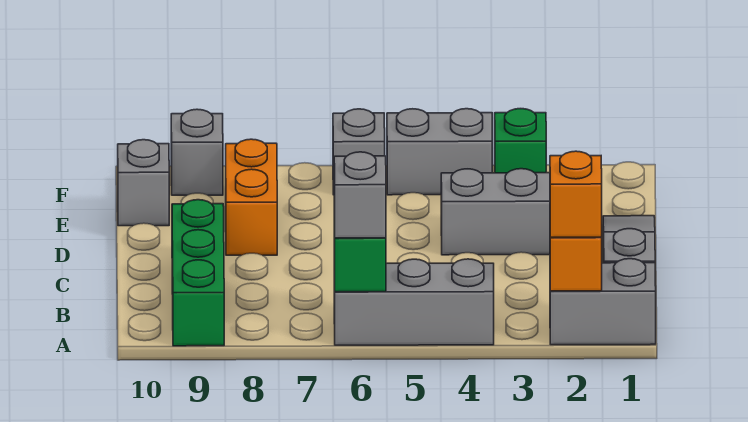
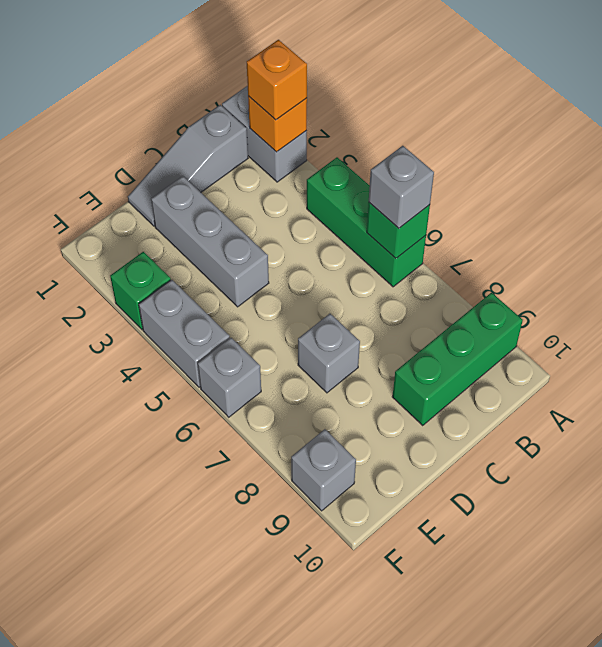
grey brick A4:A6 level 1 -> green brick A4:A6 level 1
orange brick D8:E8 level 1 -> none
grey brick E10 level 1 -> grey brick D7 level 1

